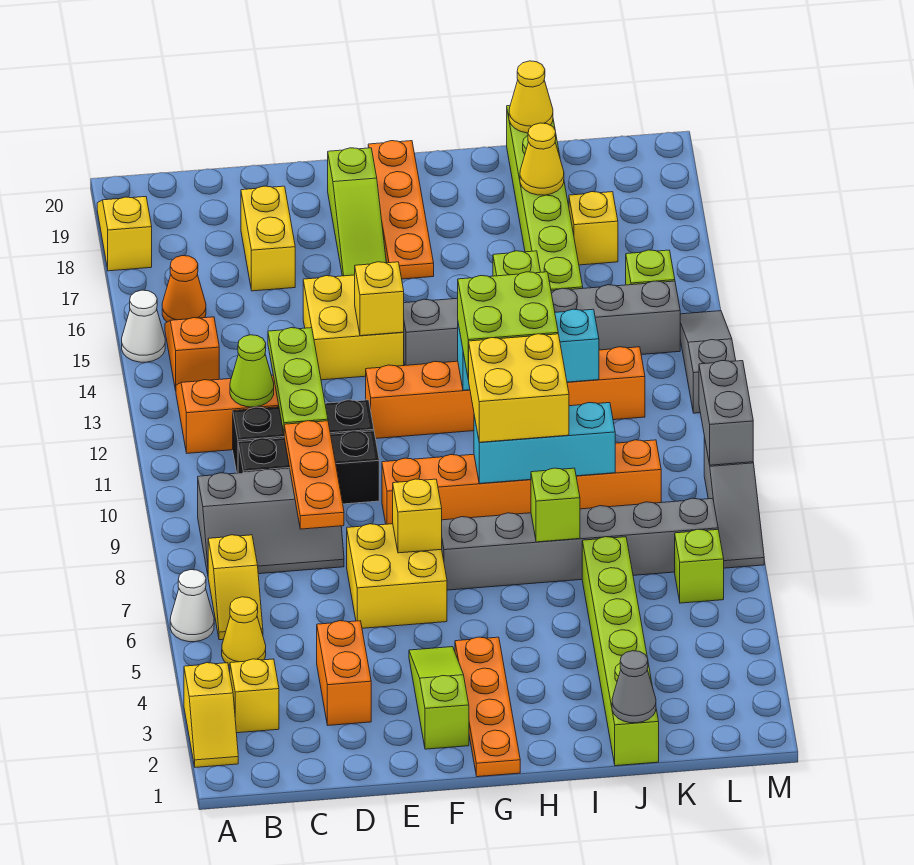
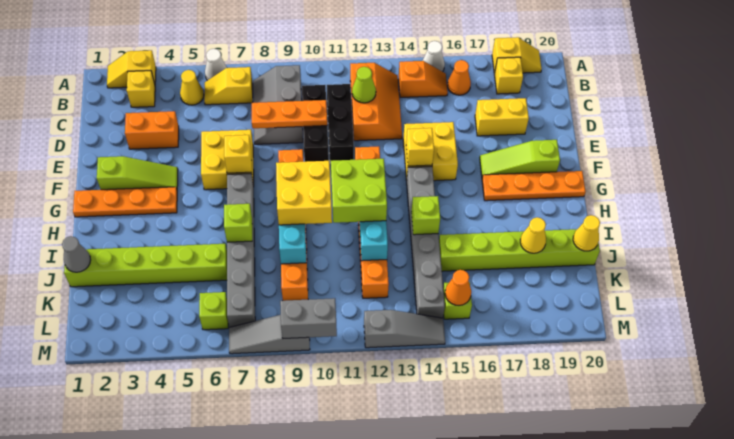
lime plate D11:D13 level 2 -> none
yellow brick K17 level 1 -> yellow brick B18 level 1
none -> orange cone L15 level 2

